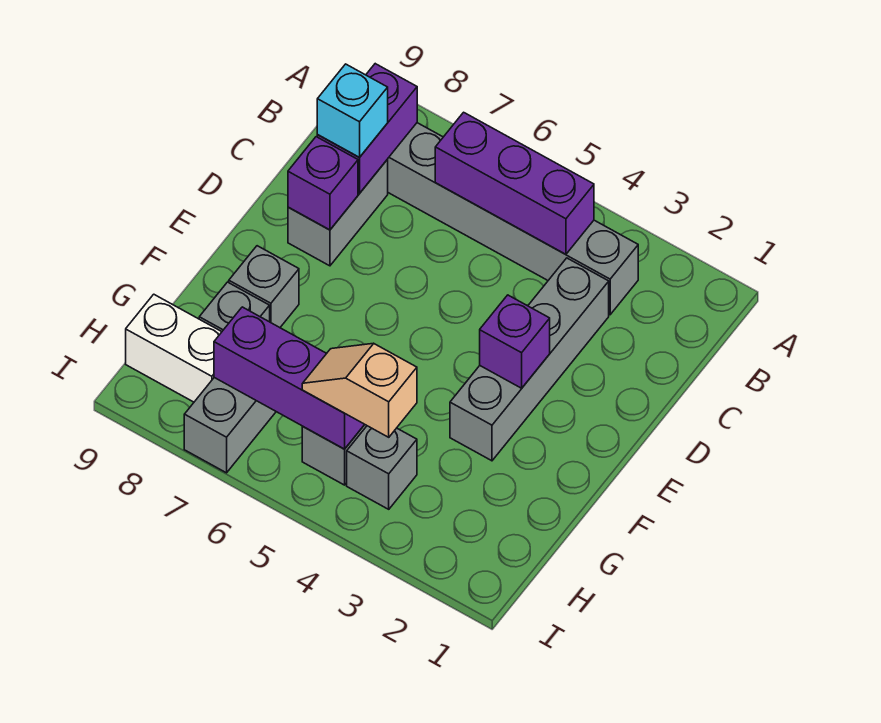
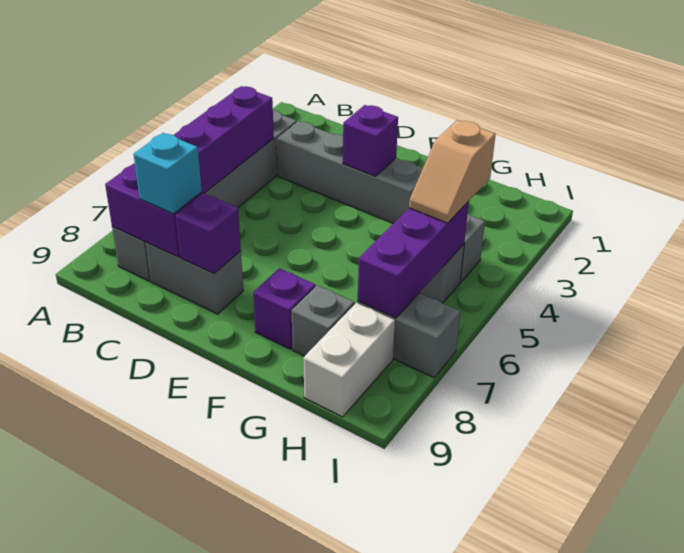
grey brick F8 level 1 -> purple brick F8 level 1

